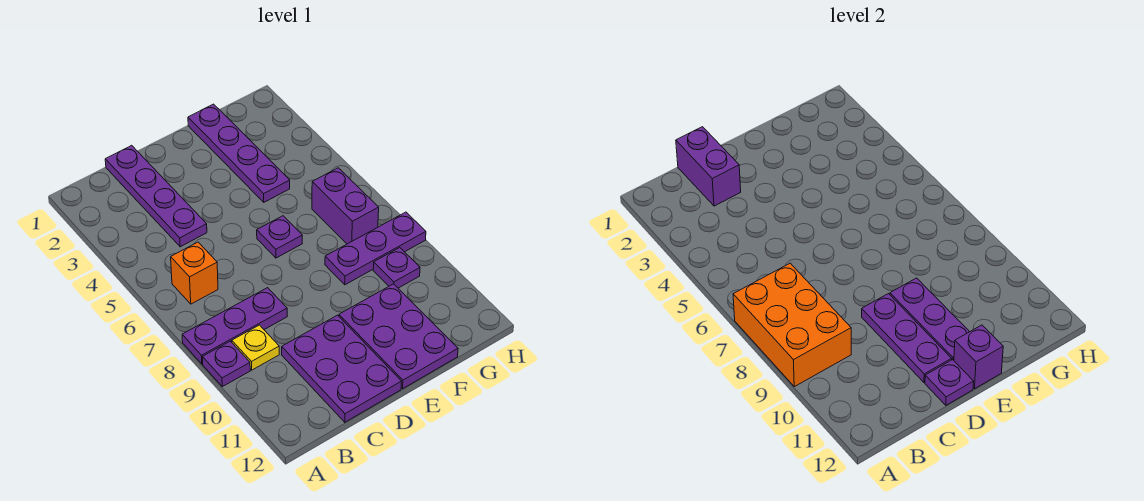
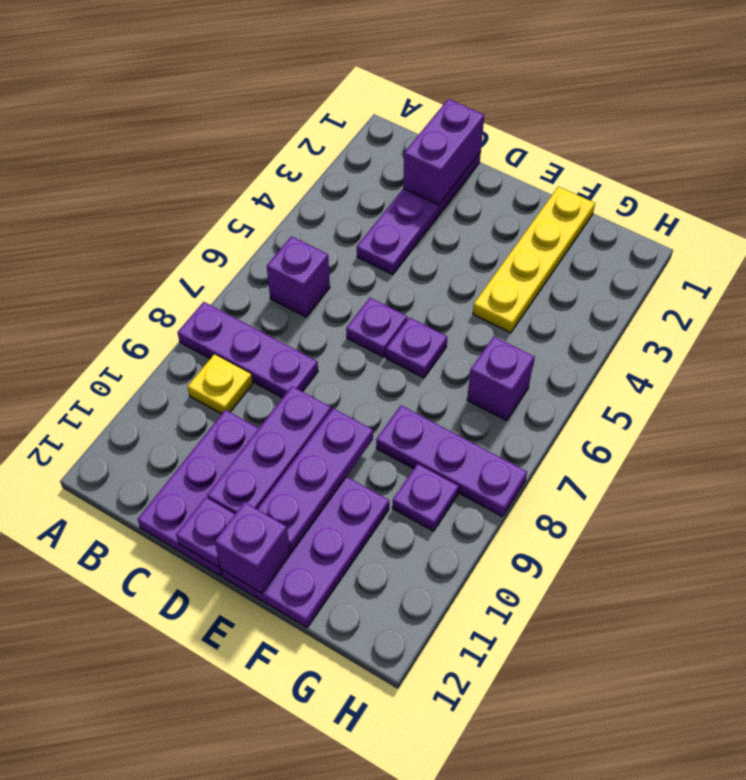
orange brick A7:B9 level 2 -> none
purple plate A9 level 1 -> purple plate D6 level 1
orange brick B6 level 1 -> purple brick B6 level 1
purple plate F1:F4 level 1 -> yellow plate F1:F4 level 1
purple brick G6:G7 level 1 -> purple brick G6 level 1

